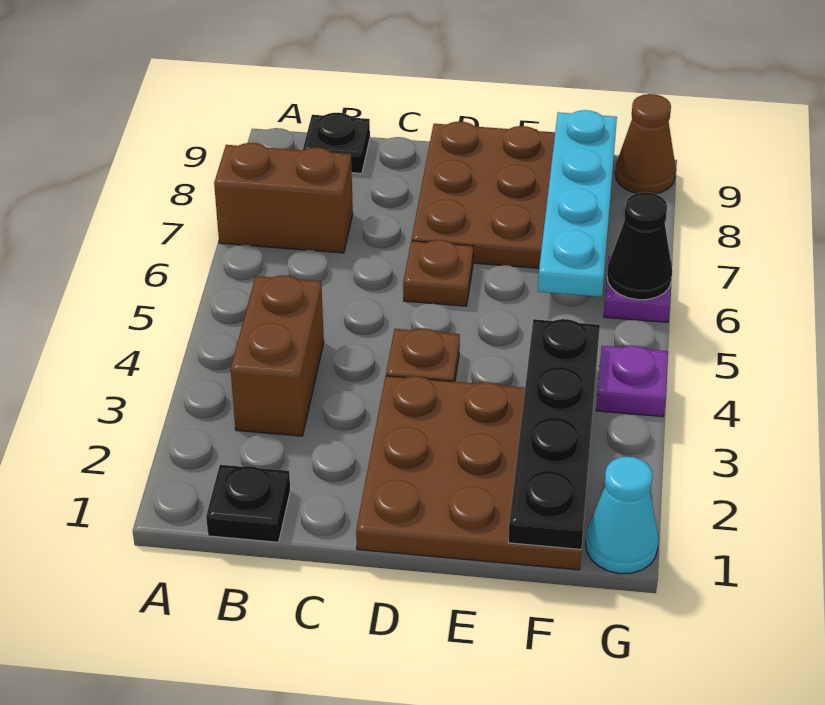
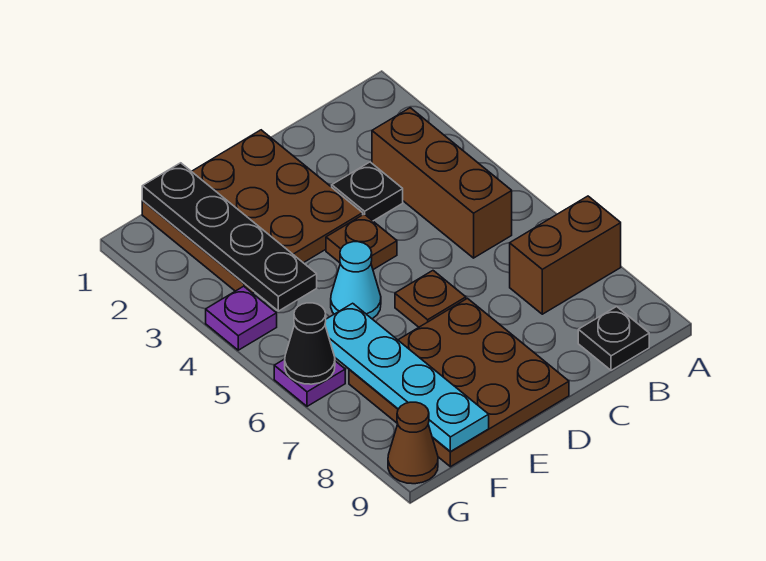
black plate B1 level 1 -> black plate C3 level 1
brown brick B3:B4 level 1 -> brown brick B3:B5 level 1
cyan cone G1 level 1 -> cyan cone E5 level 1

